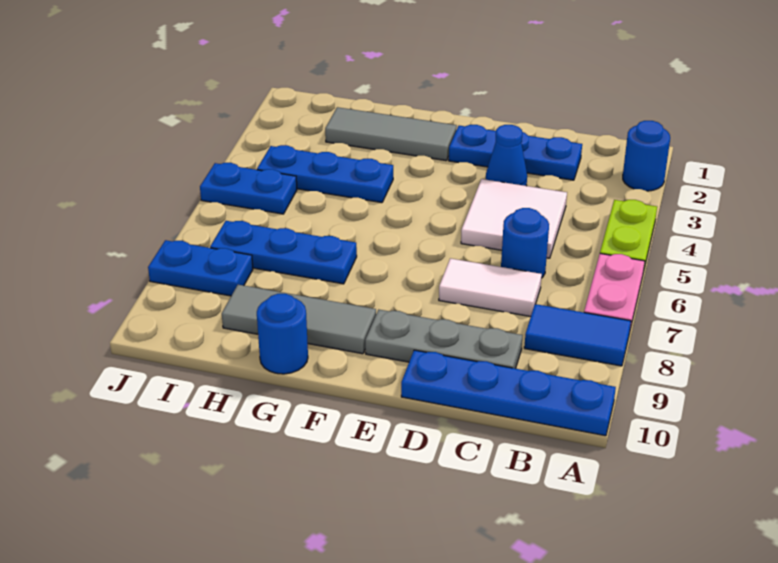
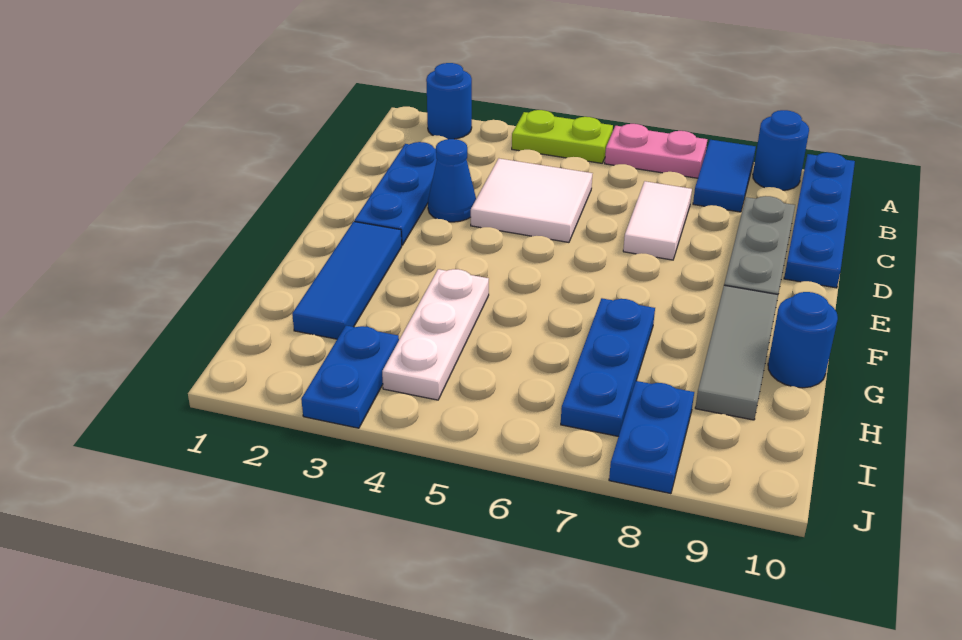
blue round brick C6 level 1 -> blue round brick A9 level 1
grey tile F2:H2 level 1 -> blue tile F2:H2 level 1
blue plate G4:I4 level 1 -> white plate G4:I4 level 1
blue plate I5:J5 level 1 -> blue plate I3:J3 level 1

